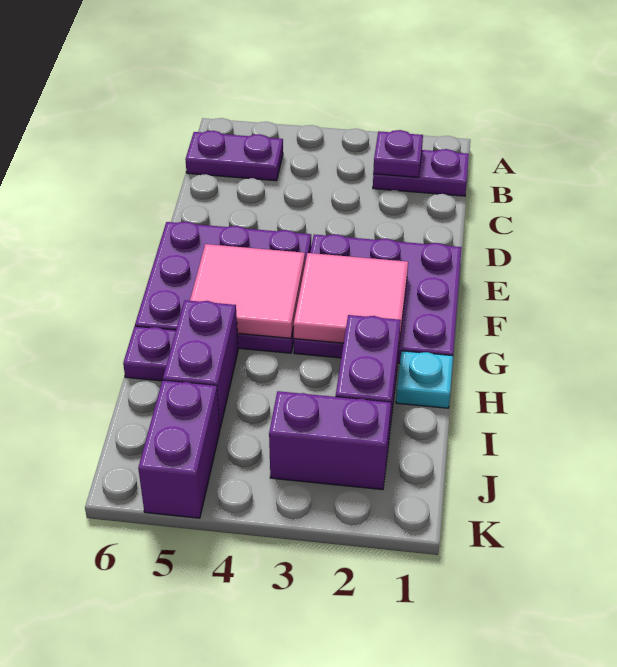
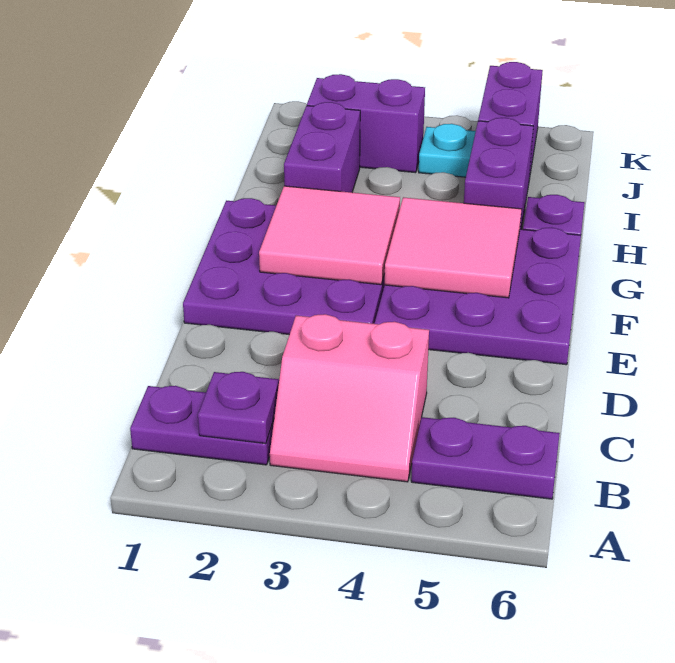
none -> pink slope B3:C4 level 1 top C
cyan plate H1 level 1 -> cyan plate J4 level 1

